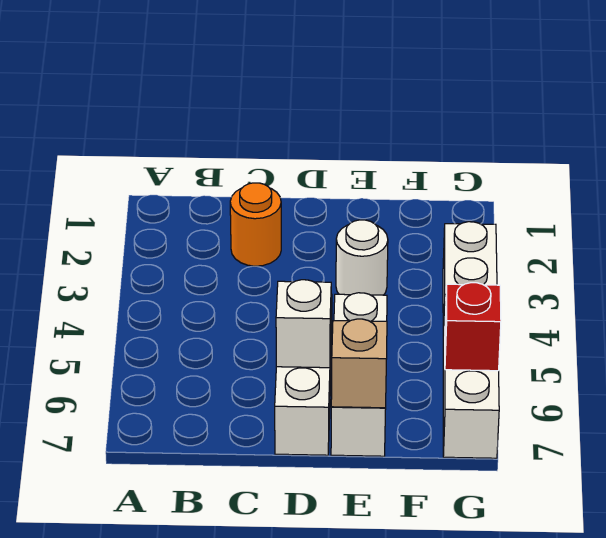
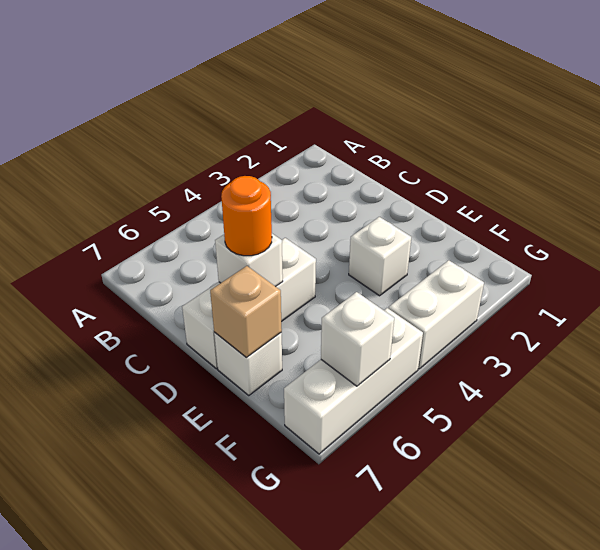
orange round brick C2 level 1 -> orange round brick D6 level 3
white round brick E3 level 1 -> white brick E3 level 1
white brick E5:E7 level 1 -> white brick E7 level 1
red brick G6 level 2 -> white brick G6 level 2

